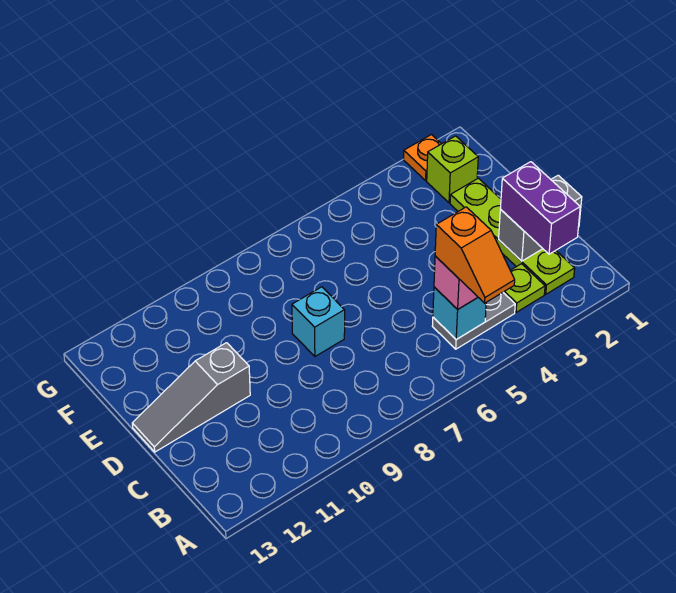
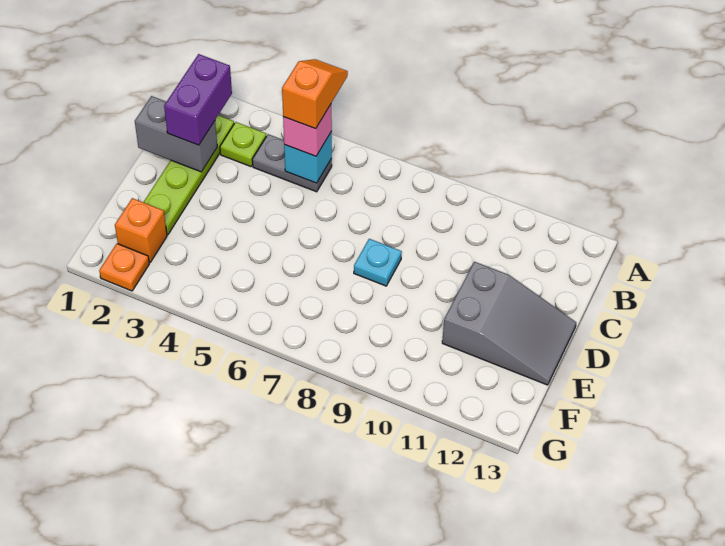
cyan brick D8 level 1 -> cyan plate D8 level 1
grey slope D11:D13 level 1 top 11 -> grey slope D11:E13 level 1 top 11
lime brick F2 level 1 -> orange brick F2 level 1

